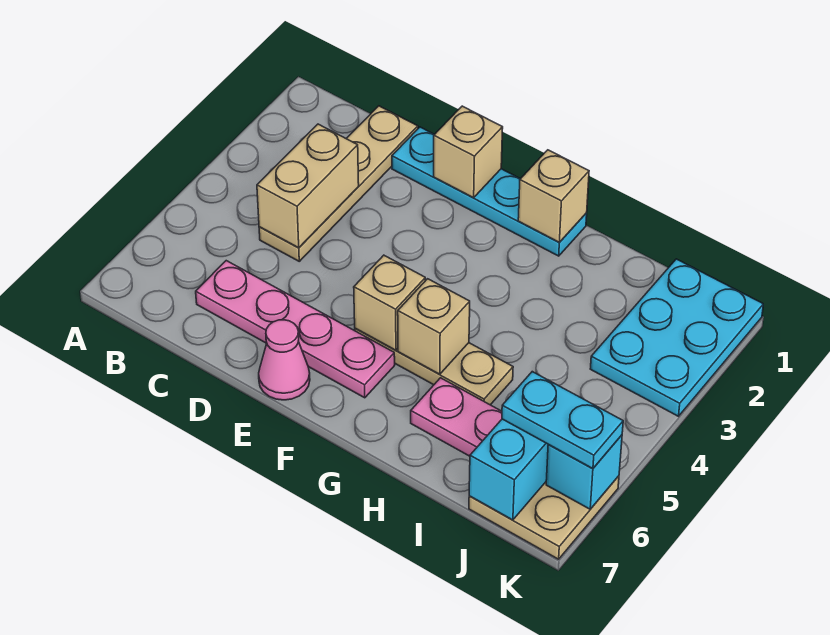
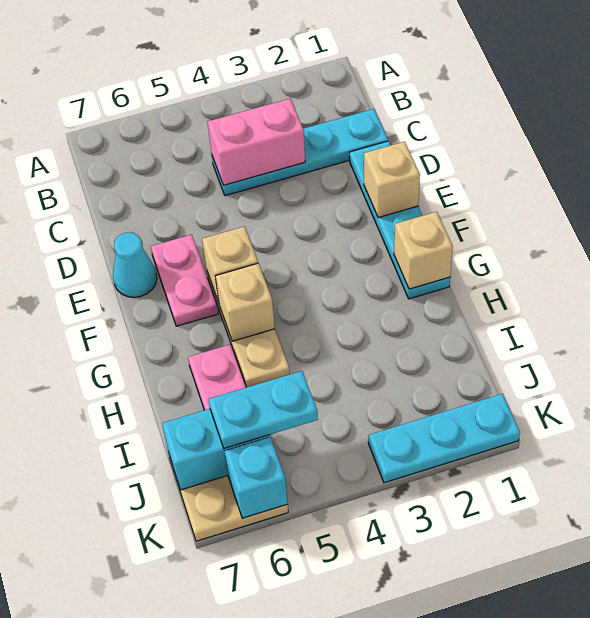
tan plate C1:C4 level 1 -> cyan plate C1:C4 level 1
tan brick C3:C4 level 2 -> pink brick C3:C4 level 2
pink plate C6:F6 level 1 -> pink plate E6:F6 level 1
pink cone E7 level 1 -> cyan cone E7 level 1
cyan plate J1:K3 level 1 -> cyan plate K1:K3 level 1
cyan plate J6:K6 level 3 -> cyan plate J5:J6 level 3

